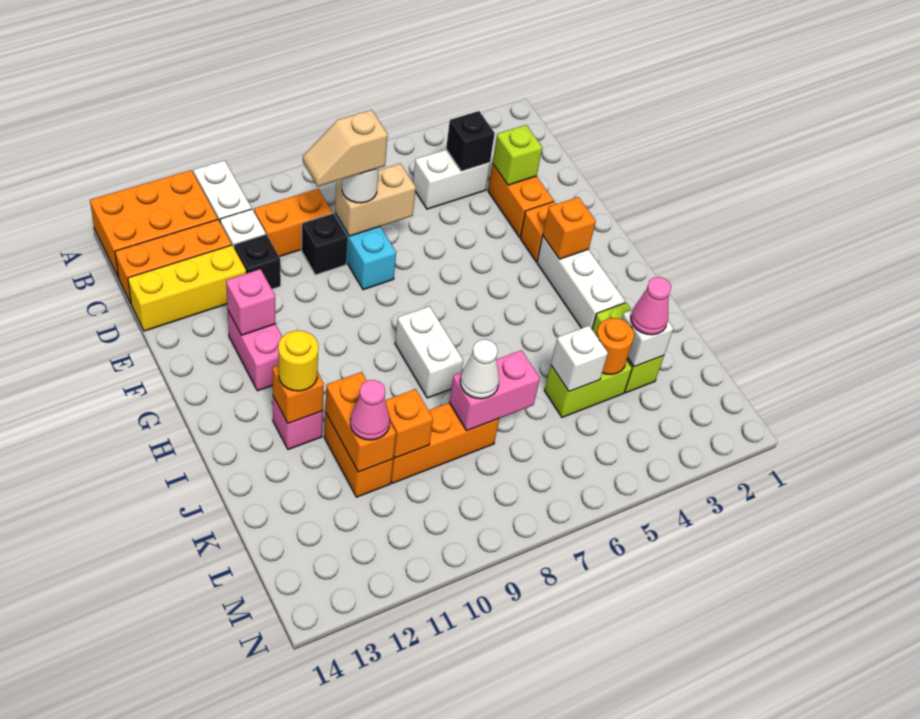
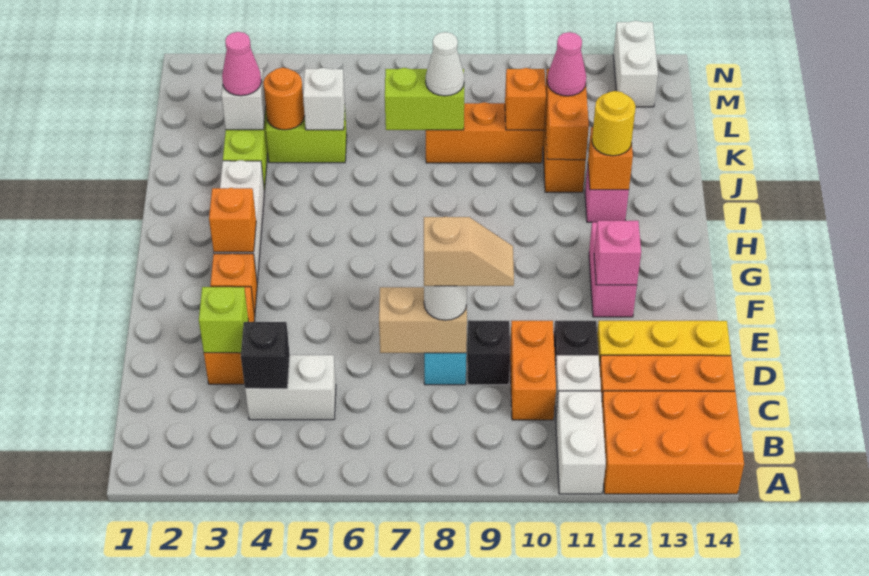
orange brick C9:C10 level 1 -> orange brick C10:D10 level 1
white brick H8:I8 level 1 -> white brick M13:N13 level 1
pink brick K7:K8 level 2 -> lime brick K7:K8 level 2

